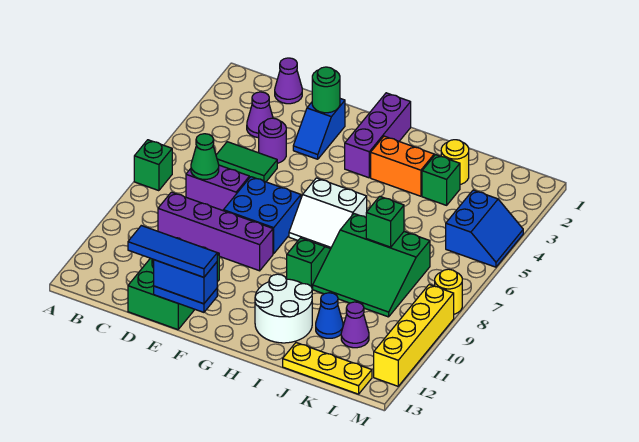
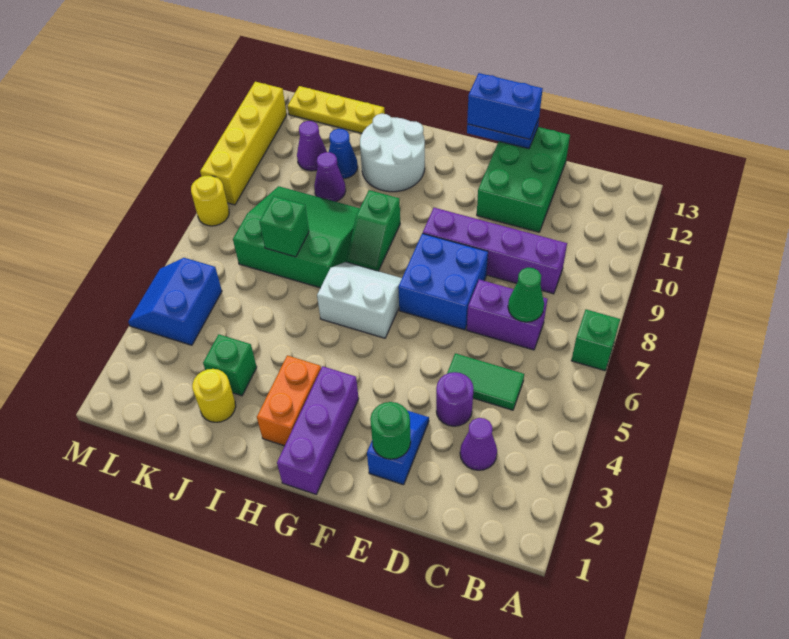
purple cone C1 level 1 -> purple cone J10 level 1
blue tile D13:F13 level 4 -> none
orange brick H3:I3 level 1 -> orange brick H2:H3 level 1

